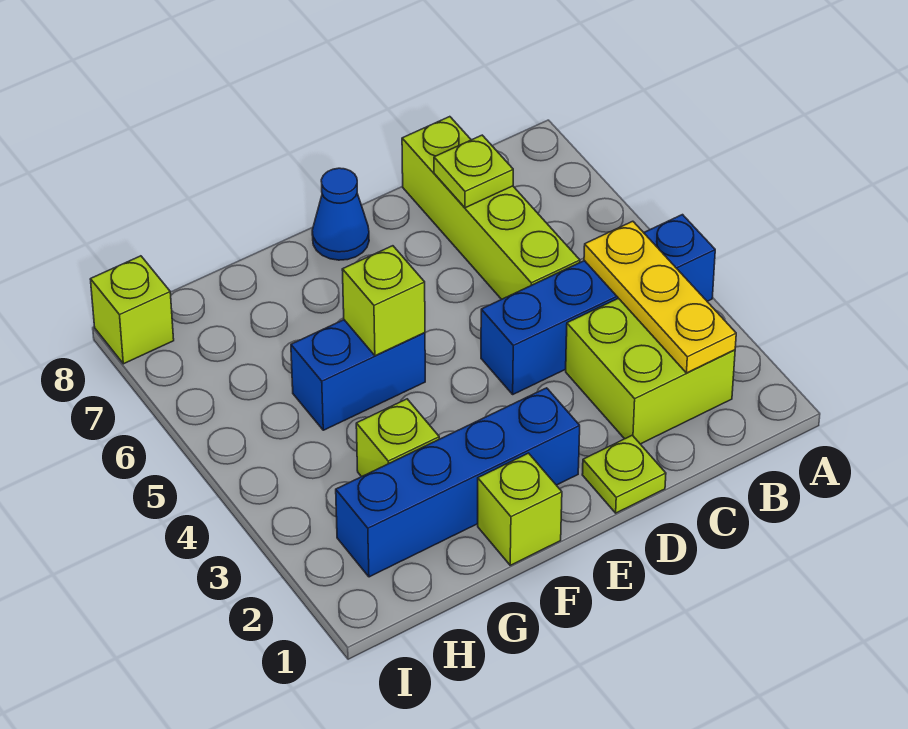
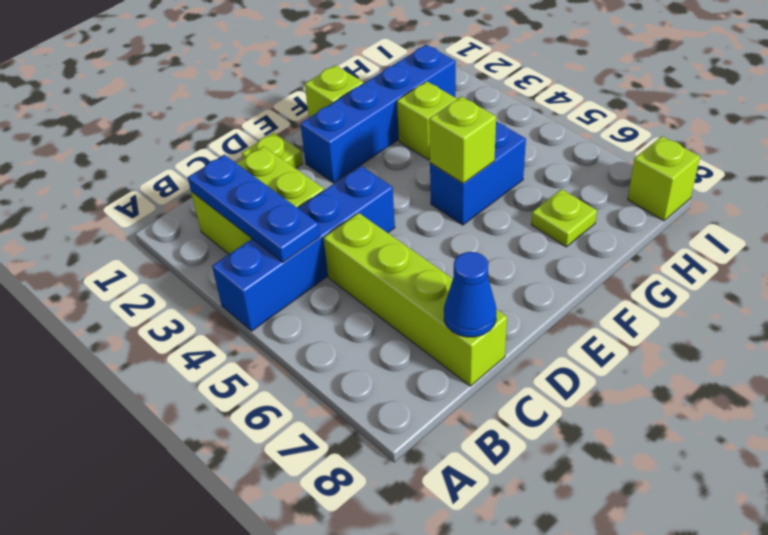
yellow plate B2:B4 level 2 -> blue plate B2:B4 level 2
lime plate C7 level 2 -> lime plate G7 level 1
blue cone E8 level 1 -> blue cone C8 level 2

